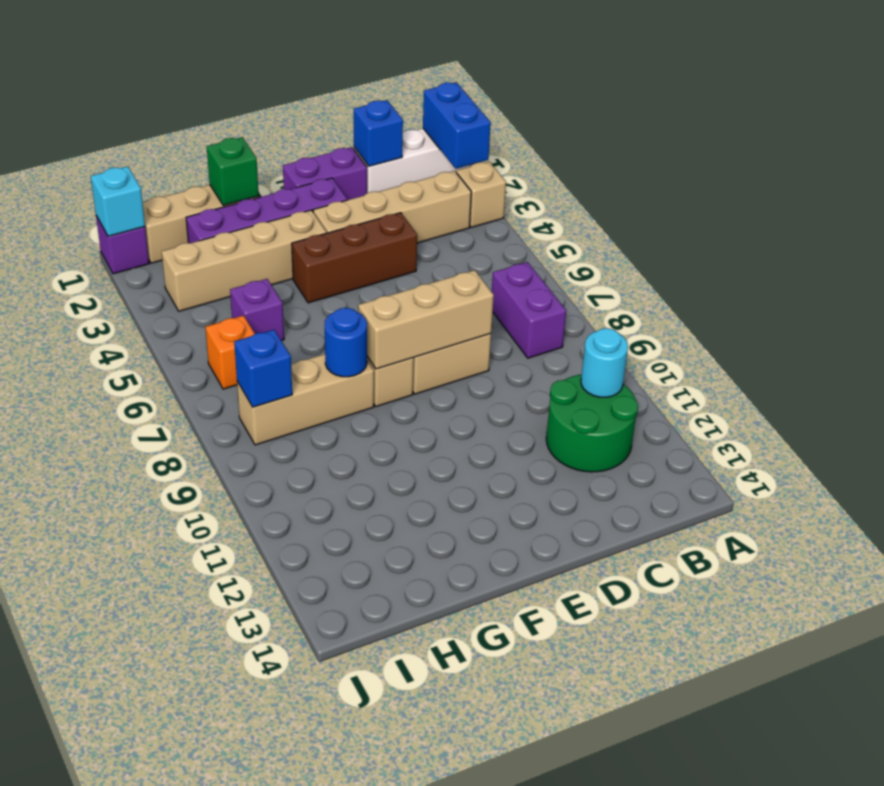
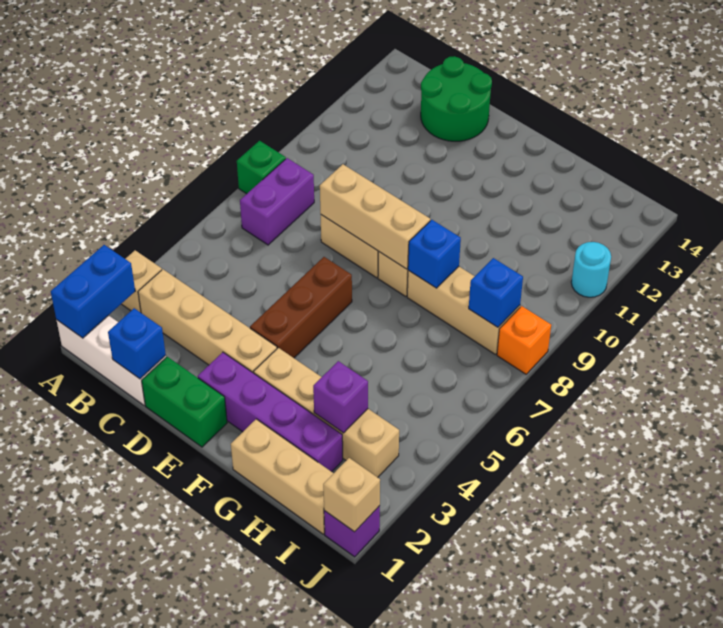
green round brick B11:C12 level 1 -> green round brick C13:D14 level 1
cyan round brick B11 level 2 -> cyan round brick J11 level 1
purple brick D1:E1 level 1 -> green brick D1:E1 level 1
brown brick D4:F4 level 1 -> brown brick E4:E6 level 1
green brick G1 level 2 -> green brick A8 level 1
blue round brick G8 level 2 -> blue brick G8 level 2
purple brick H5 level 1 -> purple brick H3 level 2
orange brick I6 level 1 -> orange brick J8 level 1
cyan brick J1 level 2 -> tan brick J1 level 2

